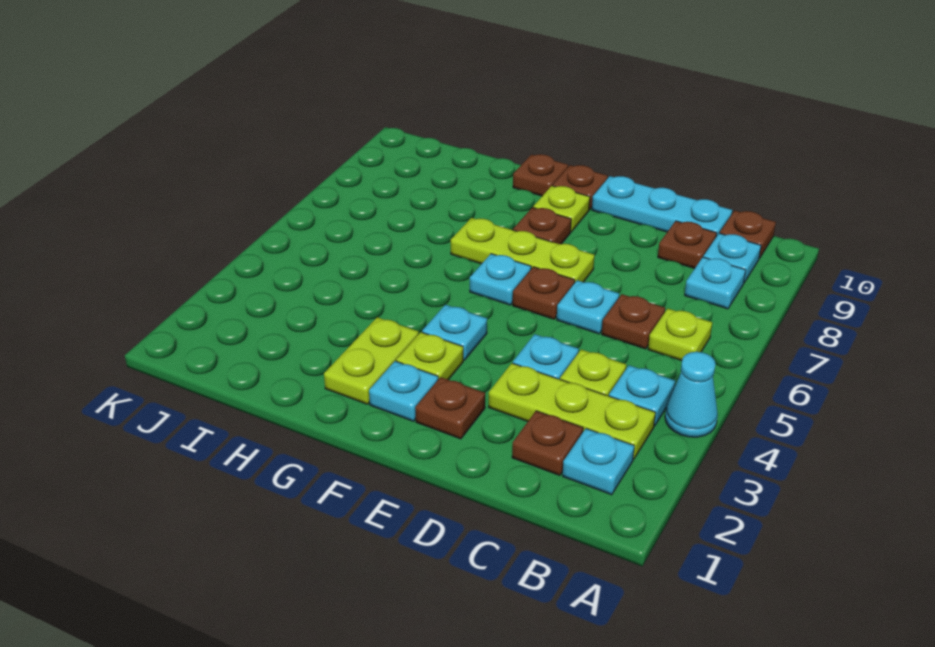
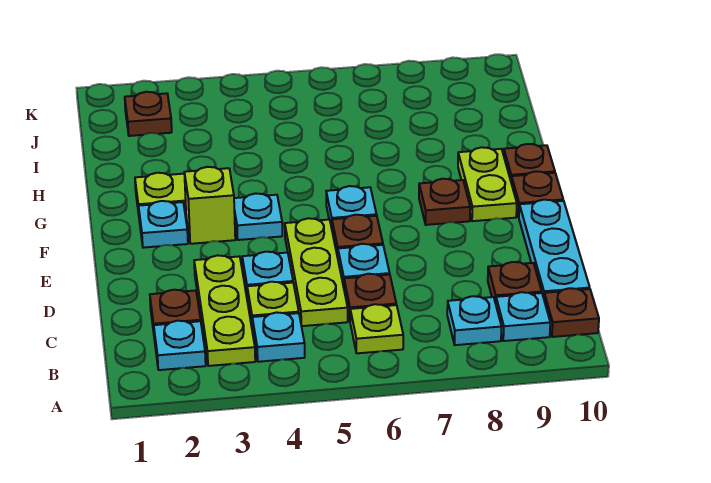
cyan cone A4 level 1 -> none
brown plate E2 level 1 -> brown plate J2 level 1
lime plate E7:G7 level 1 -> lime plate C5:E5 level 1
lime plate F3 level 1 -> lime brick F3 level 1
lime plate F9 level 1 -> lime plate F9:G9 level 1

